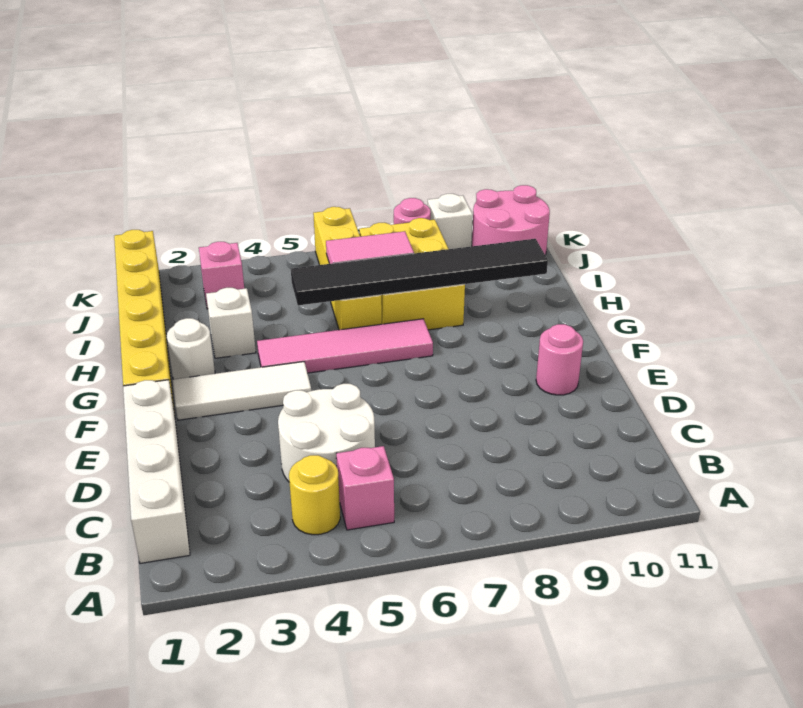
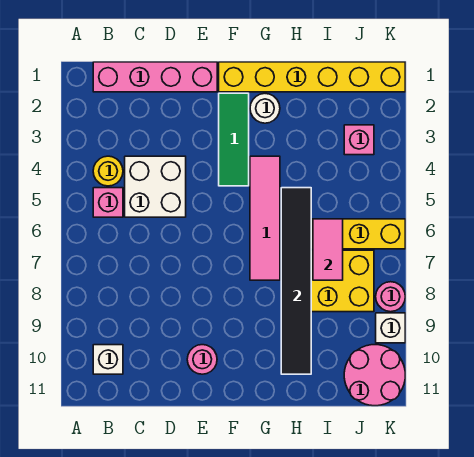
white brick B1:E1 level 1 -> pink brick B1:E1 level 1
white round brick C4:D5 level 1 -> white brick C4:D5 level 1
white tile F2:F4 level 1 -> green tile F2:F4 level 1
white brick H3 level 1 -> white brick B10 level 1

